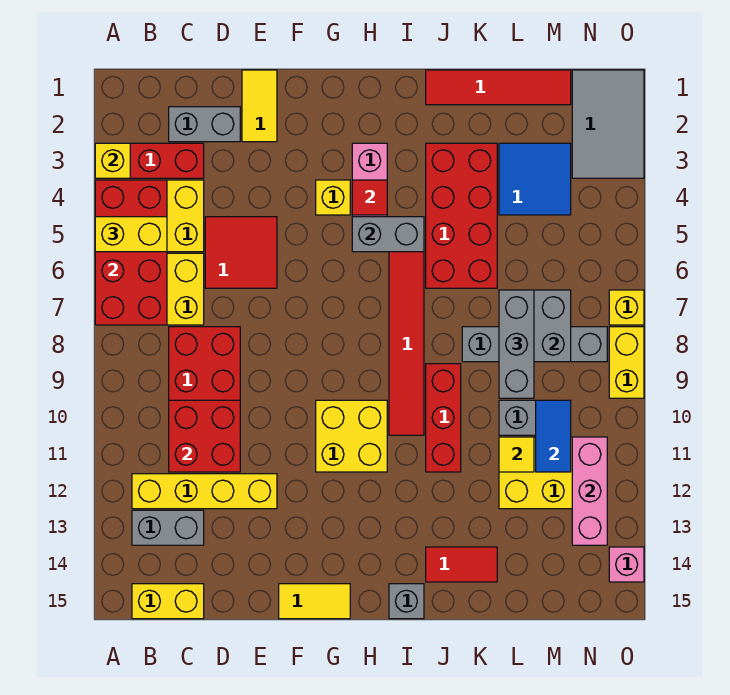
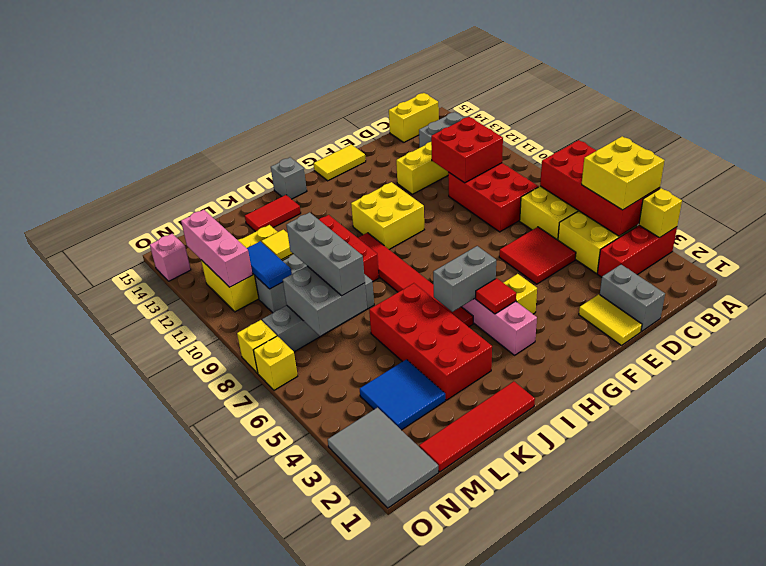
yellow brick A5:B5 level 3 -> yellow brick A4:B5 level 3
grey brick C2:D2 level 1 -> grey brick D1:D2 level 1
yellow brick O8:O9 level 1 -> yellow brick O8 level 1

